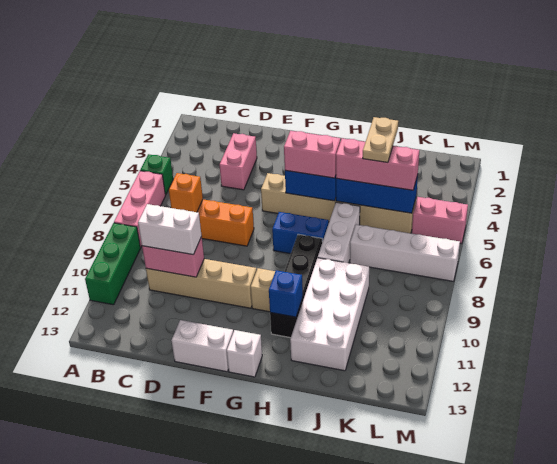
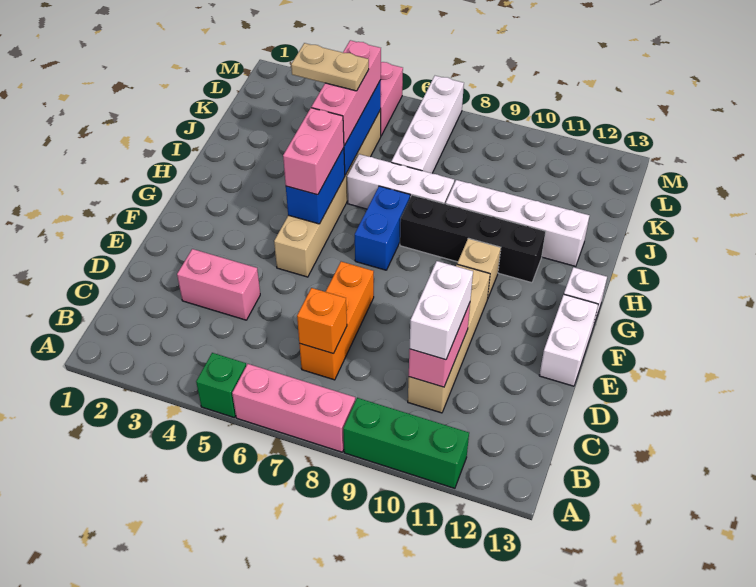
blue brick H11 level 2 -> none
white brick I9:J12 level 1 -> white brick I9:I12 level 1

